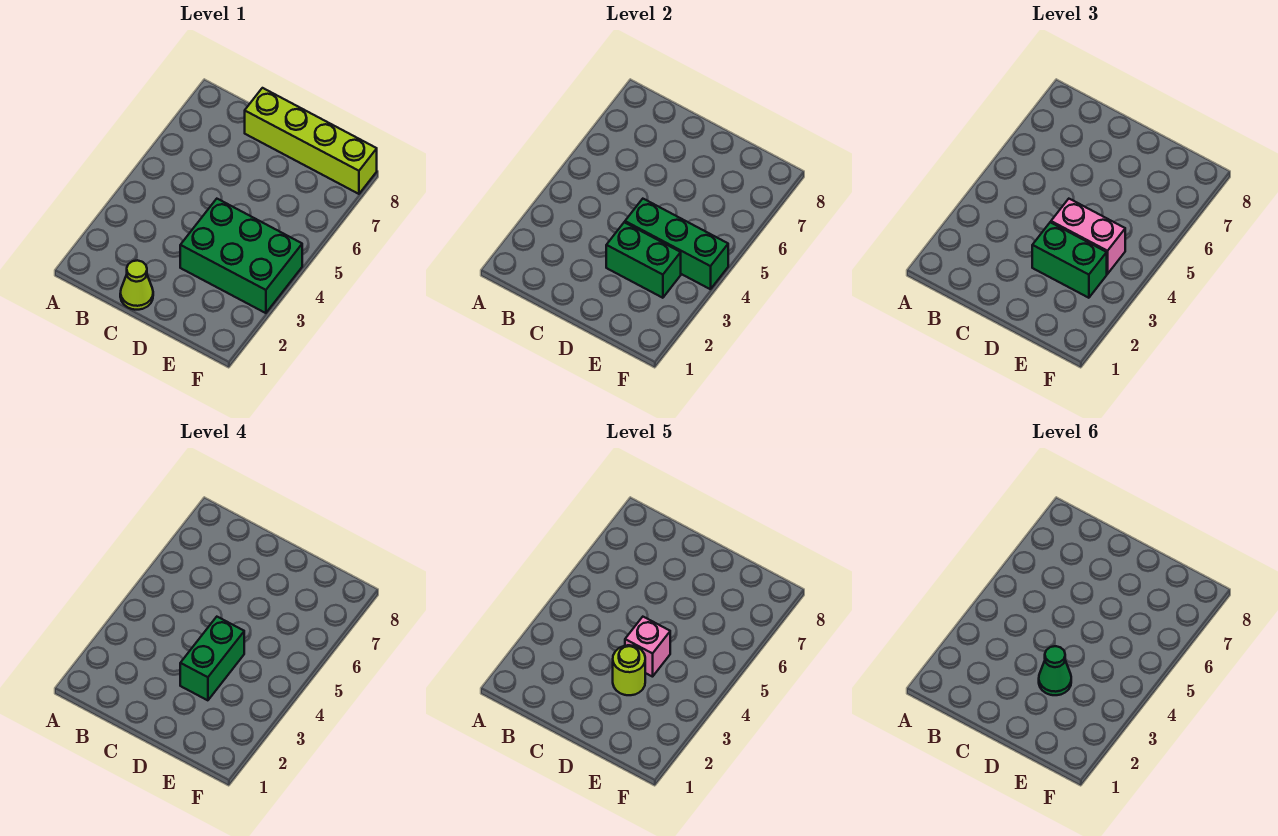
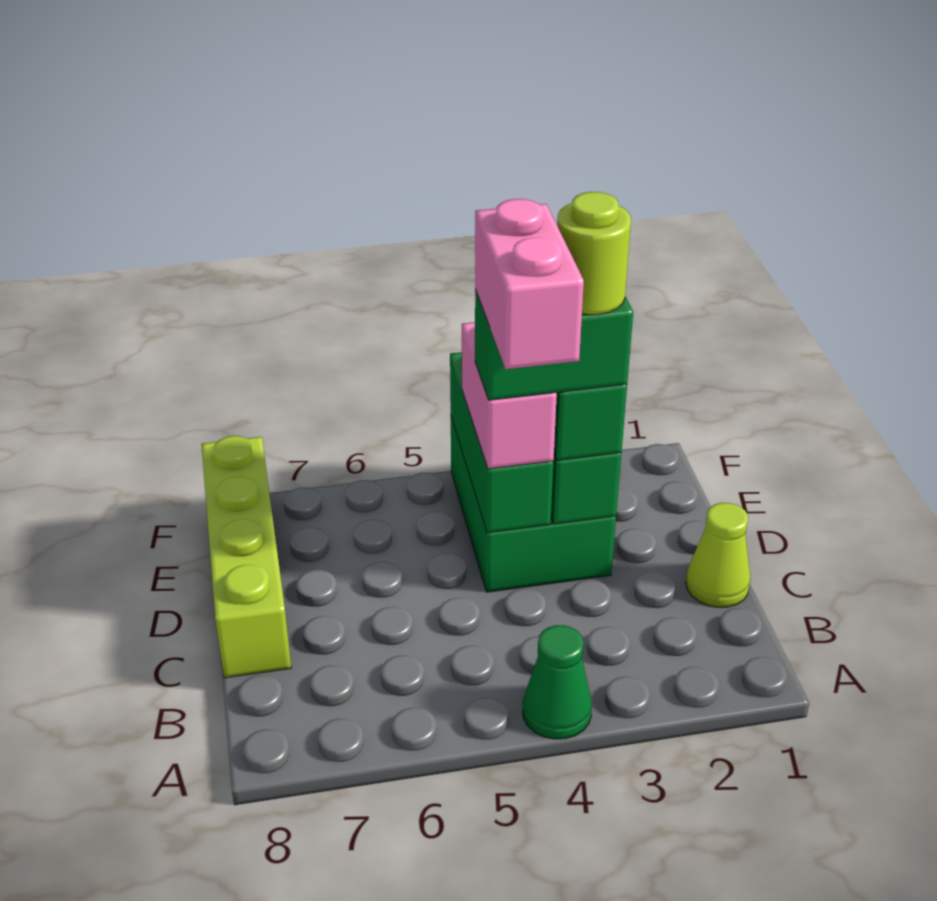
green cone D3 level 6 -> green cone A4 level 1
pink brick D4 level 5 -> pink brick C4:D4 level 5

